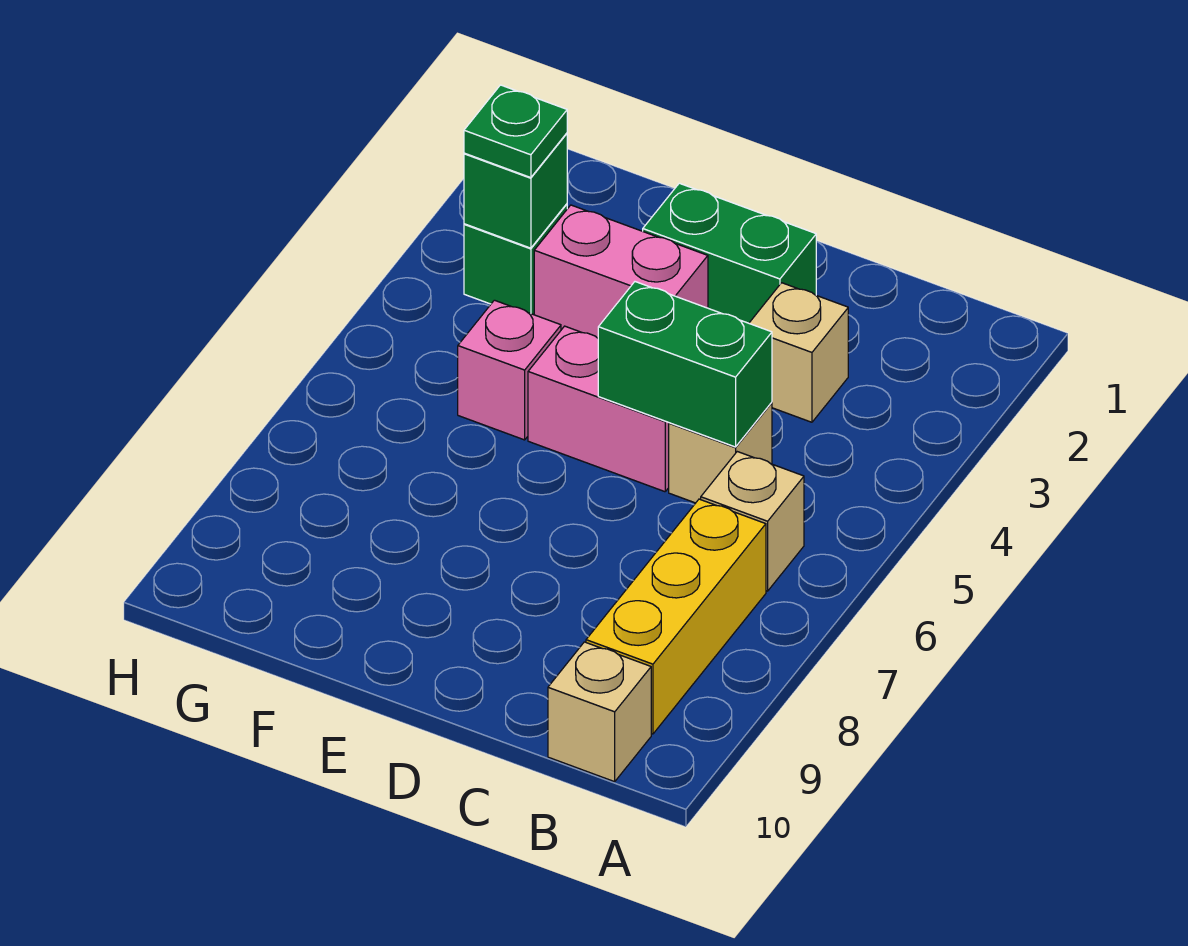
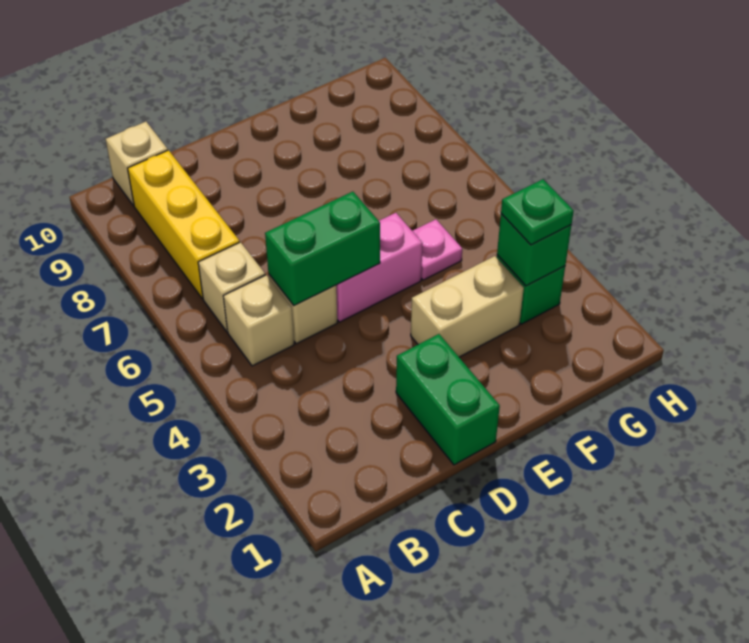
tan brick C3 level 1 -> tan brick B5 level 1
green brick D2:E2 level 1 -> green brick D1:D2 level 1
pink brick E3:F3 level 1 -> tan brick E3:F3 level 1
pink brick F5 level 1 -> pink plate F5 level 1

